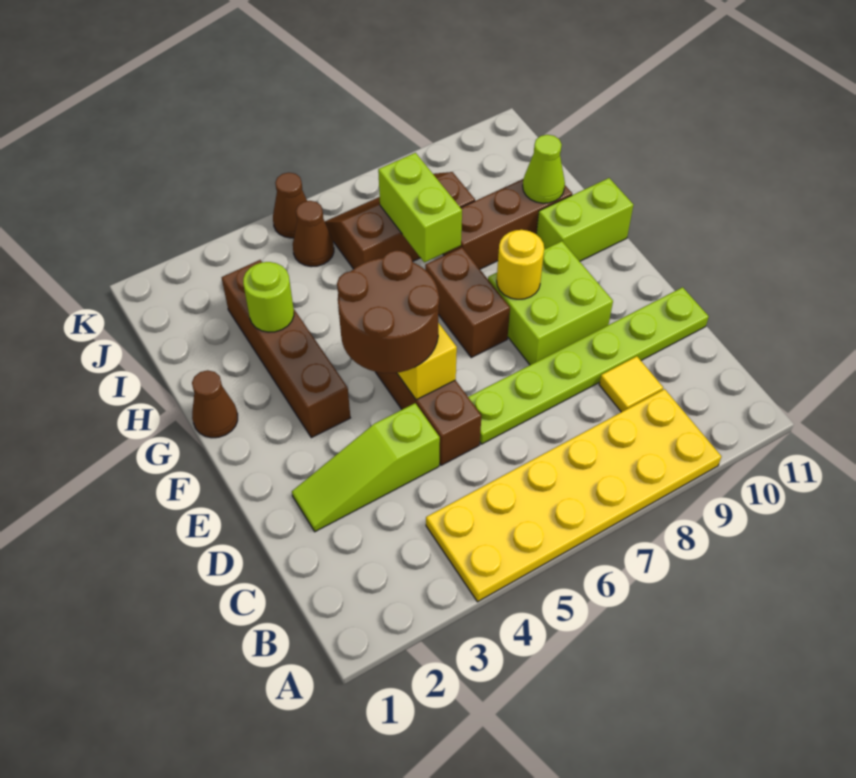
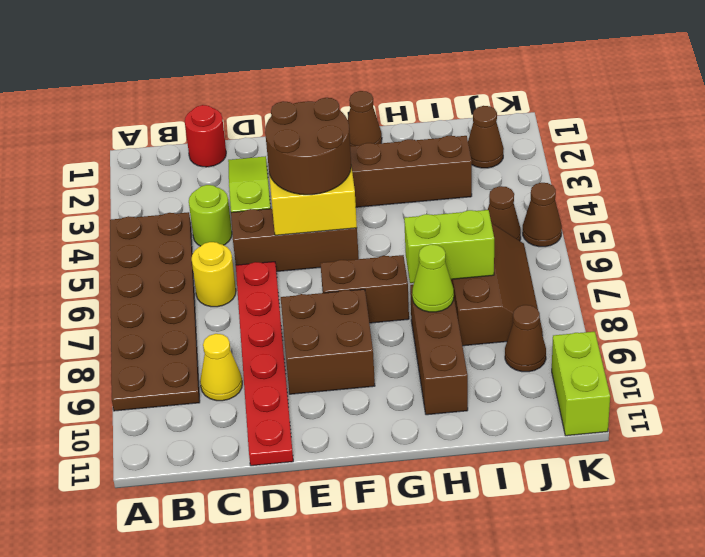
yellow plate A4:B9 level 1 -> brown plate A4:B9 level 1
none -> red round brick C1 level 1
yellow tile C9 level 1 -> yellow cone C9 level 1
lime plate D6:D11 level 1 -> red plate D6:D11 level 1
lime brick E8:F9 level 1 -> brown brick E8:F9 level 1
yellow round brick F8 level 2 -> yellow round brick C6 level 1
lime brick G10:G11 level 1 -> lime brick K10:K11 level 1
lime round brick H3 level 2 -> lime round brick C4 level 1
lime cone H10 level 2 -> lime cone H8 level 2
none -> brown cone J2 level 1
none -> brown cone J9 level 1

